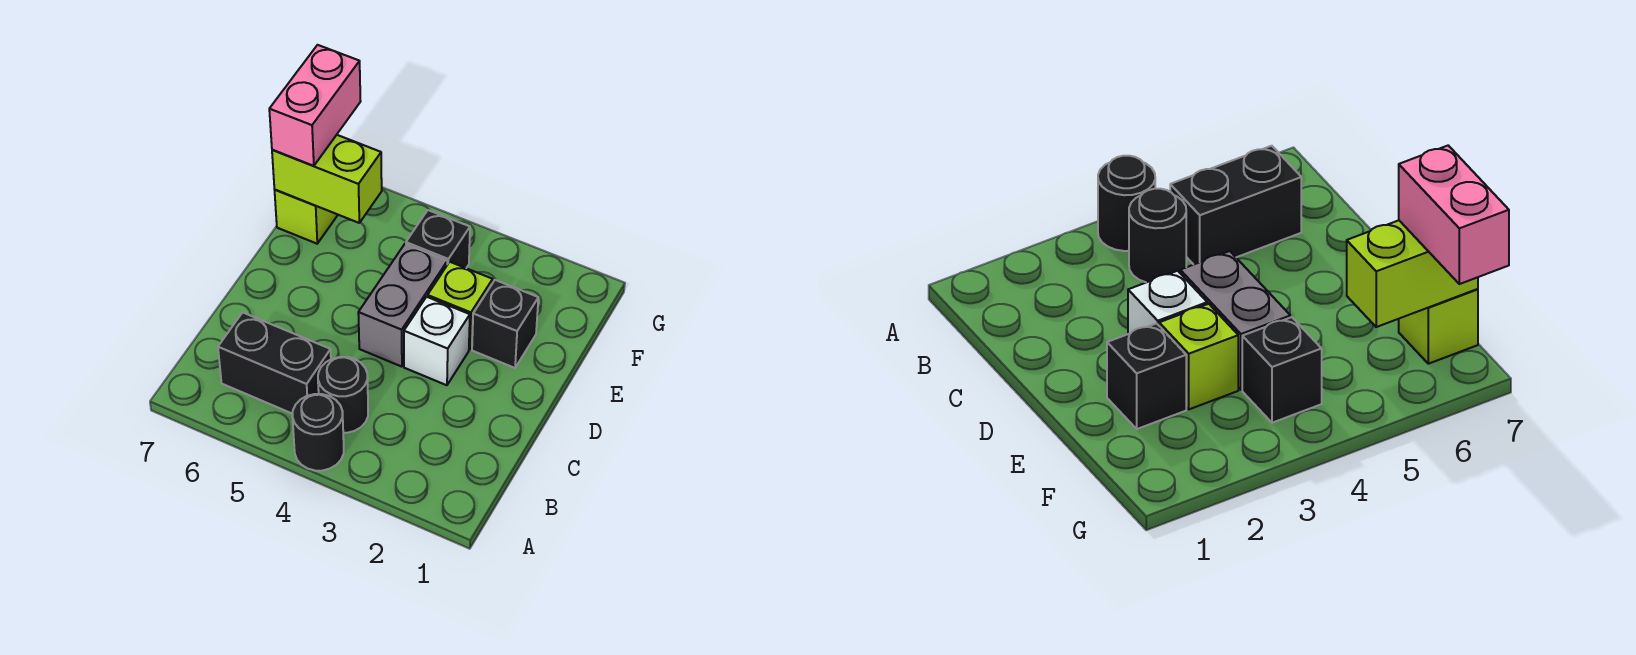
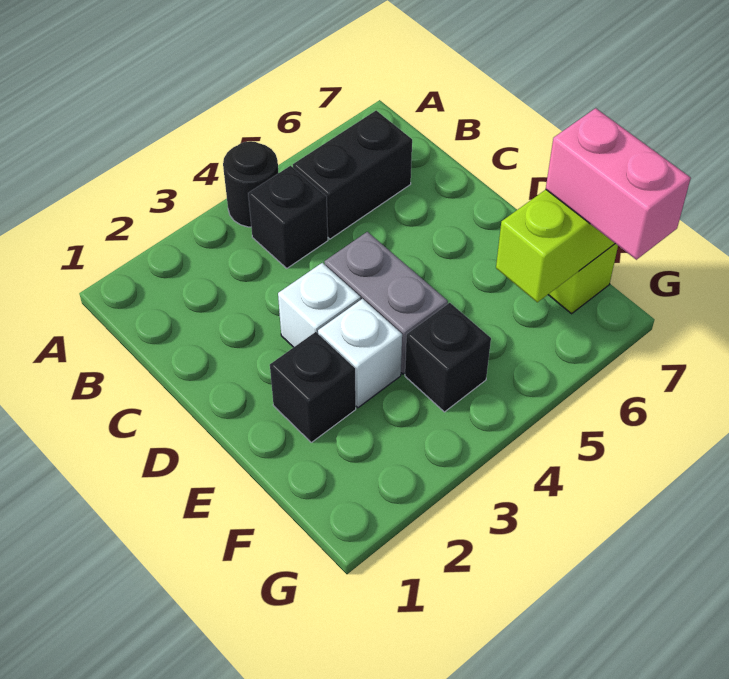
black round brick B4 level 1 -> black brick B4 level 1
lime brick E3 level 1 -> white brick E3 level 1

